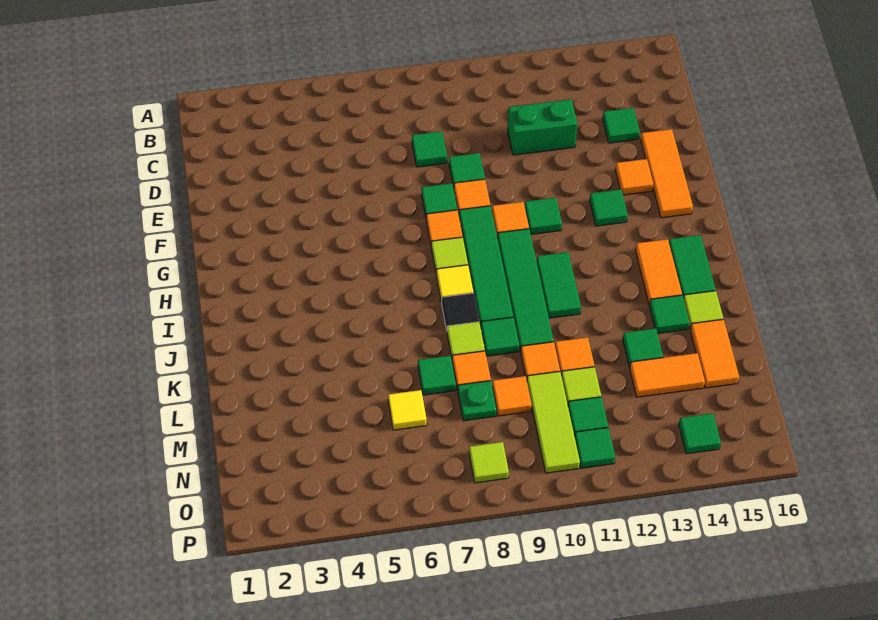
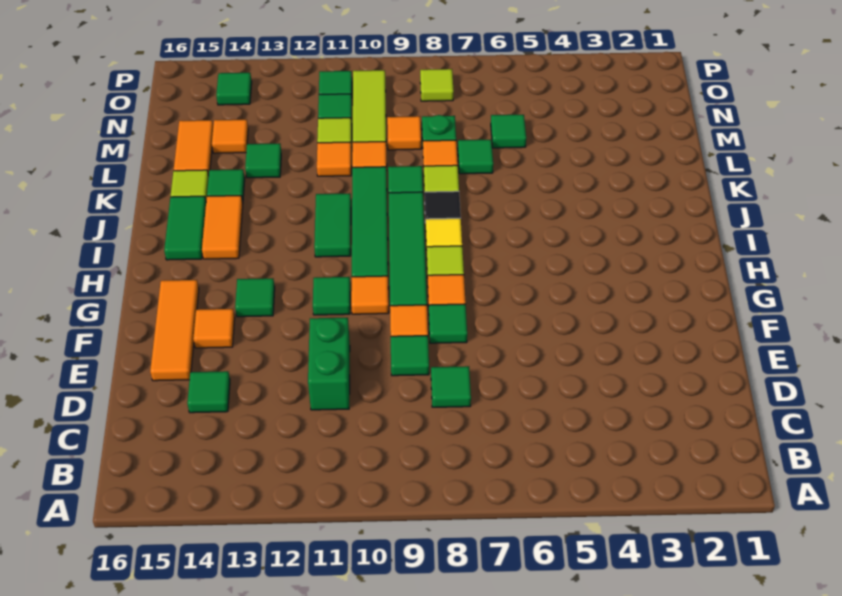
green brick D11:D12 level 1 -> green brick D11:E11 level 1
yellow tile M6 level 1 -> green tile M6 level 1
orange tile M13:M14 level 1 -> orange tile M14 level 1

